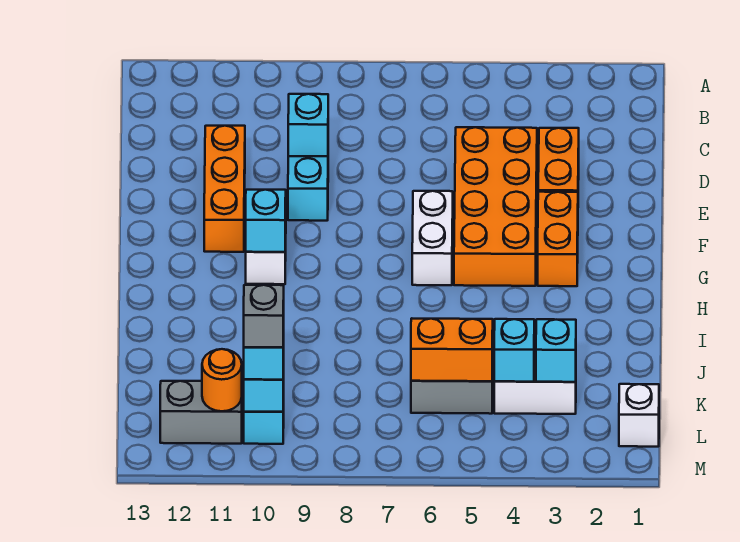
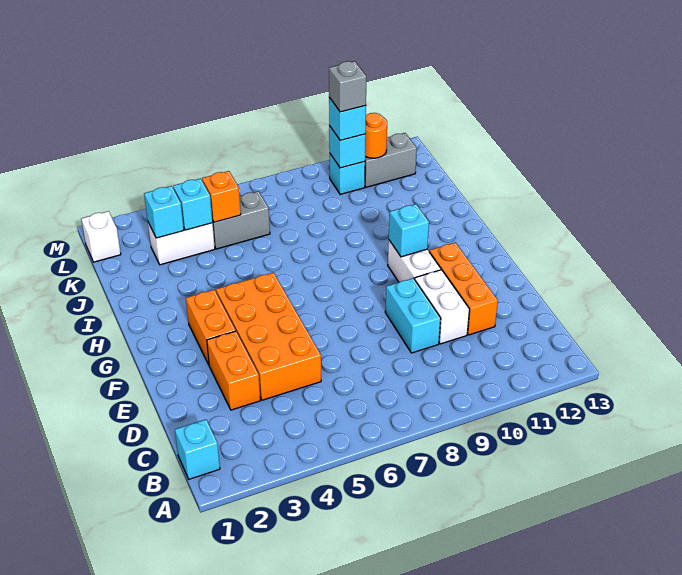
cyan brick D9 level 2 -> cyan brick B1 level 1
white brick F6:G6 level 1 -> white brick D10:E10 level 1
orange brick K5:K6 level 2 -> orange brick K5 level 2

